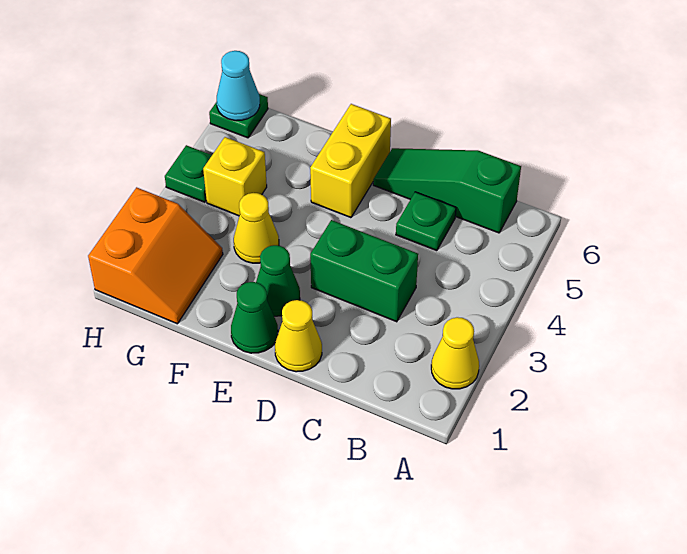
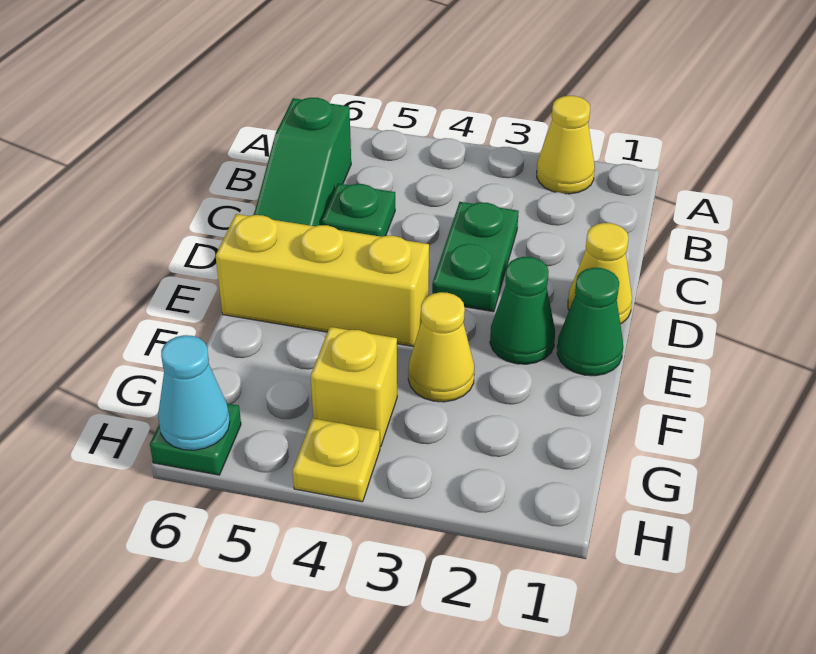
green brick C3:D3 level 1 -> green plate C3:D3 level 1
yellow brick E5:E6 level 1 -> yellow brick E4:E6 level 1
orange slope G1:H2 level 1 top H -> none
green plate H4 level 1 -> yellow plate H4 level 1

